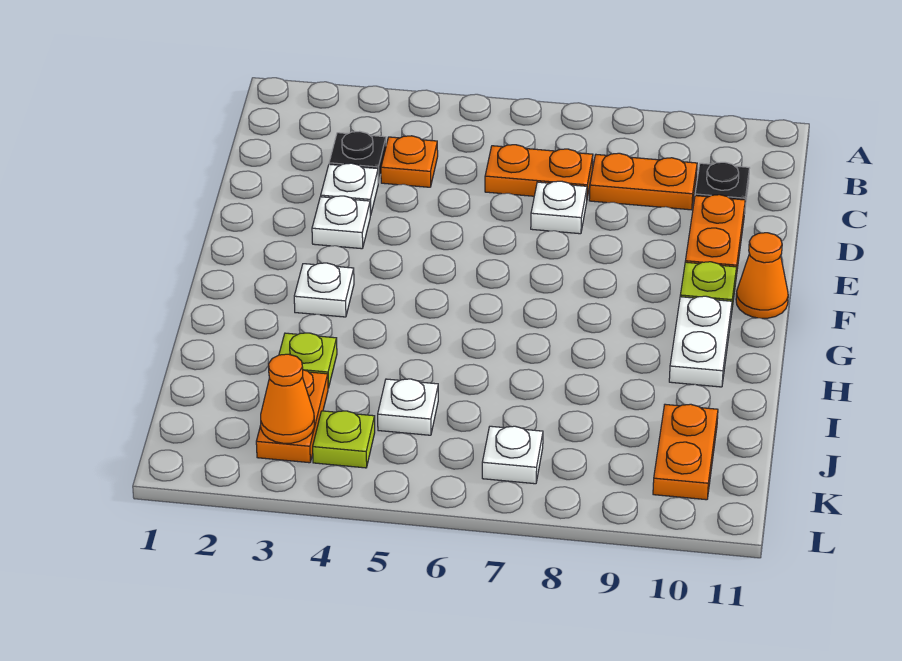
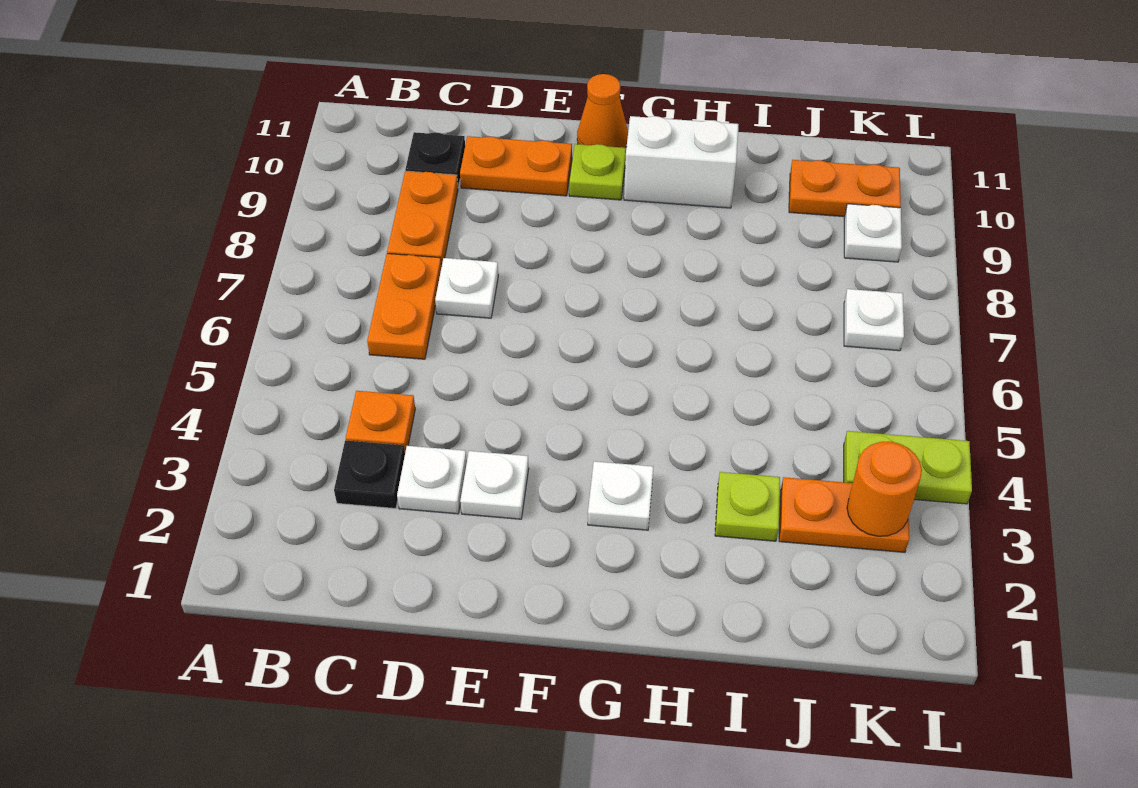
white plate G10:H10 level 1 -> white brick G10:H10 level 1
white plate J5 level 1 -> white plate K9 level 1
orange cone K3 level 2 -> orange round brick K3 level 2
lime plate K4 level 1 -> lime plate K4:L4 level 1

